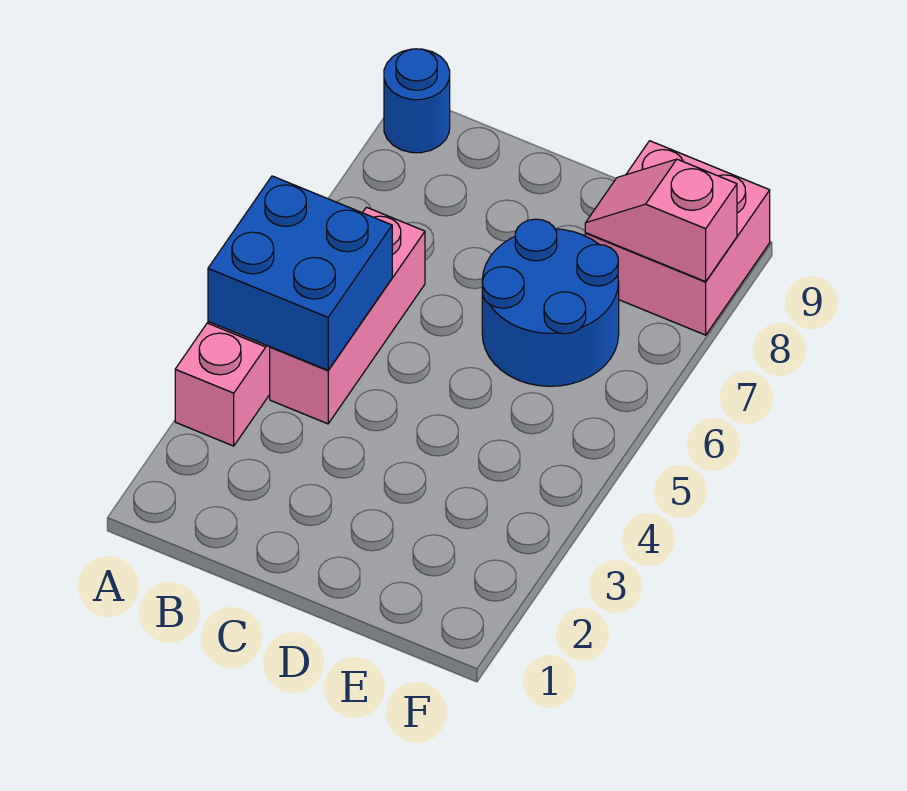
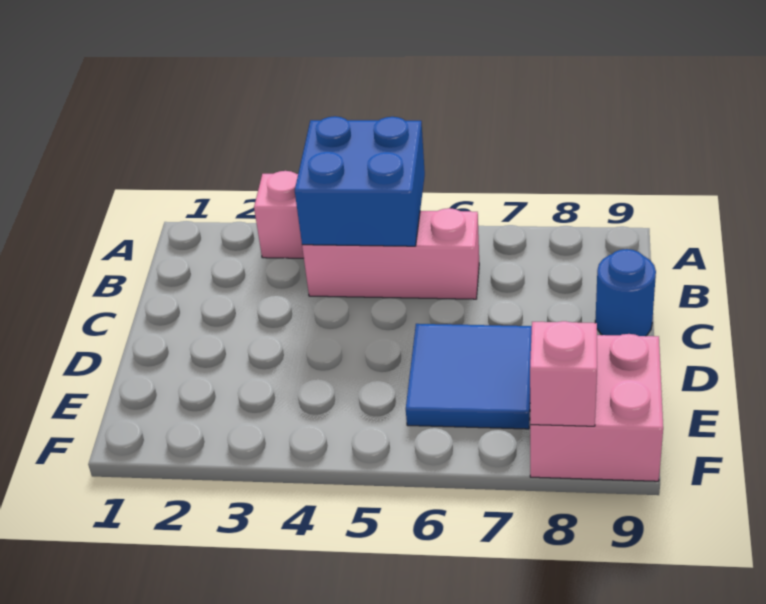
blue round brick A9 level 1 -> blue round brick C9 level 1
blue round brick D6:E7 level 1 -> blue tile D6:E7 level 1

